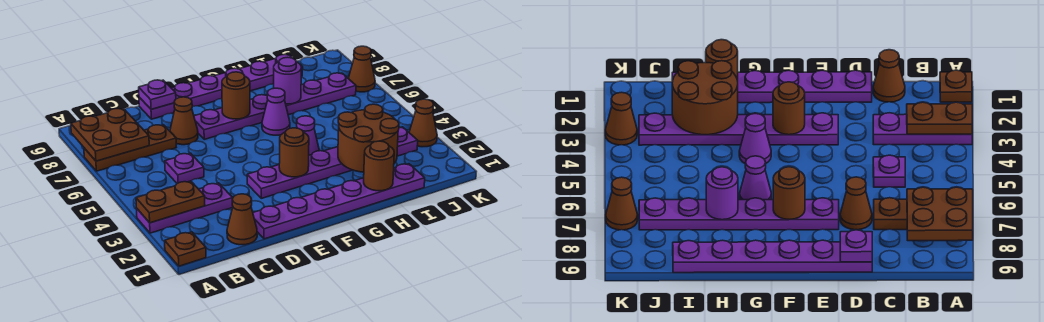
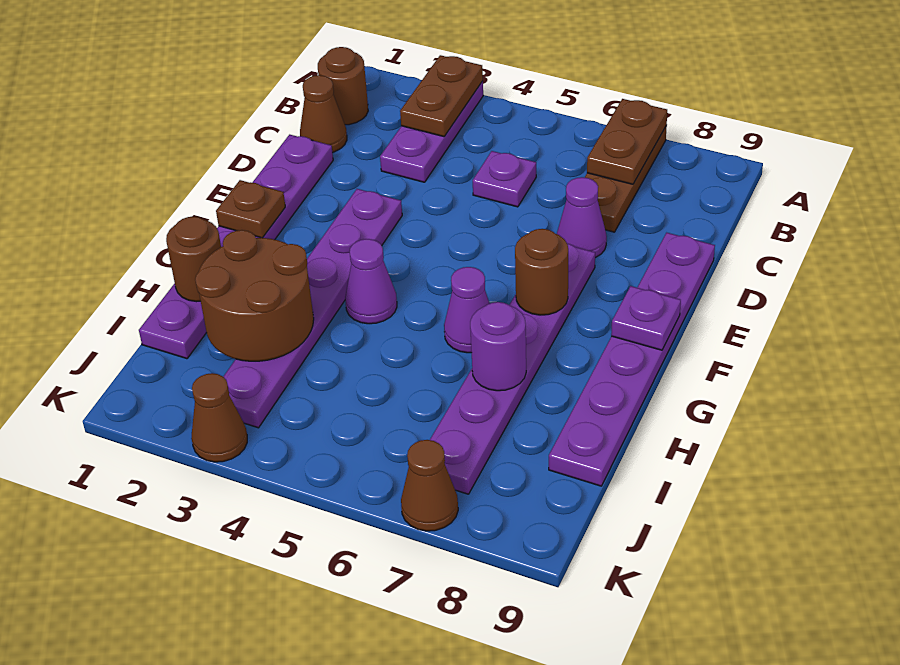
brown plate A1 level 1 -> brown plate F1 level 2
brown plate A7:B8 level 2 -> brown plate A7:B7 level 2
brown cone D7 level 1 -> purple cone D7 level 1
purple plate D9 level 2 -> purple plate F9 level 2
brown round brick F3 level 2 -> brown round brick B1 level 1

